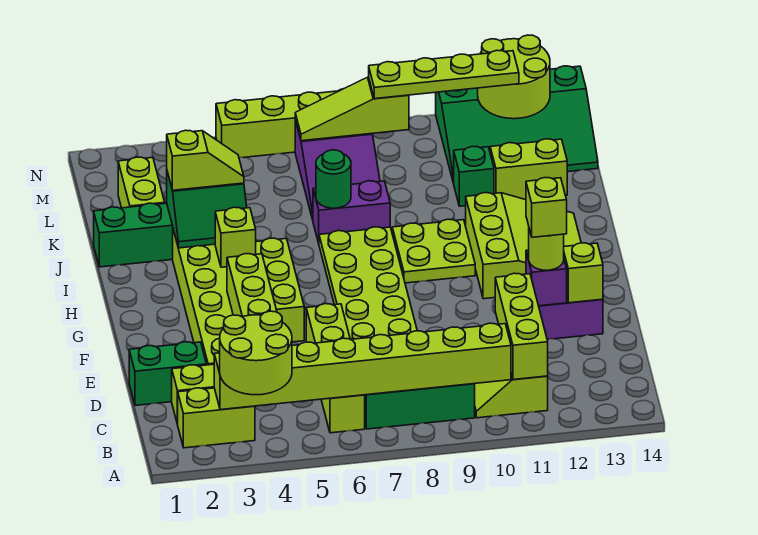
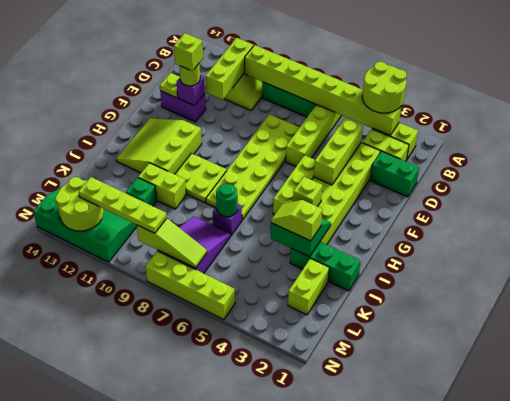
lime brick E13 level 2 -> lime plate E13 level 2
purple brick J7:J8 level 1 -> purple brick J7 level 1
lime brick K12:K13 level 1 -> lime brick J10:J11 level 1

